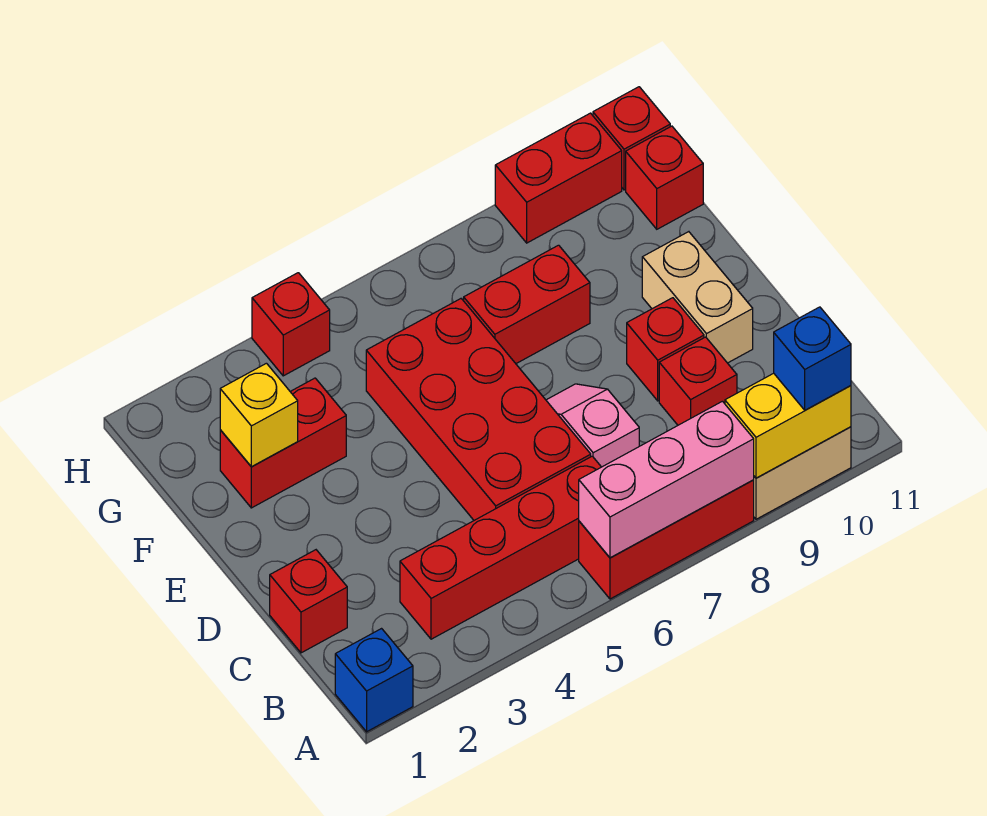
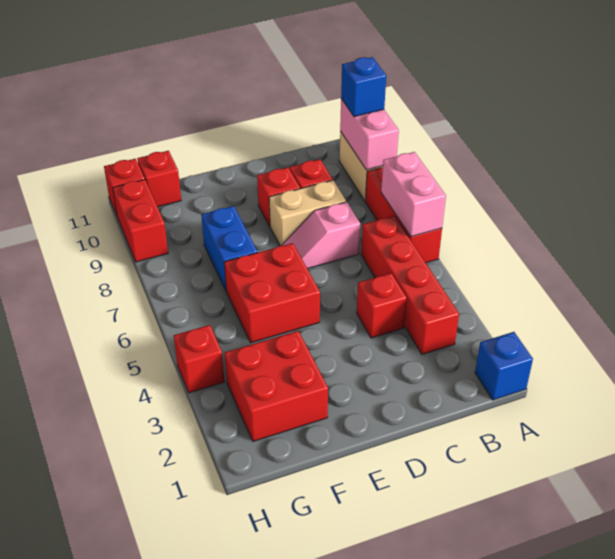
pink brick A6:A8 level 2 -> pink brick A6:A7 level 2
yellow brick A9:A10 level 2 -> pink brick A9:A10 level 2
red brick C1 level 1 -> red brick C4 level 1
red brick C5:F6 level 1 -> red brick E5:F6 level 1
tan brick D10:E10 level 1 -> tan brick C8:D8 level 1
red brick F2:F3 level 1 -> red brick F2:G3 level 1
yellow brick F2 level 2 -> none
red brick F7:F8 level 1 -> blue brick F7:F8 level 1

